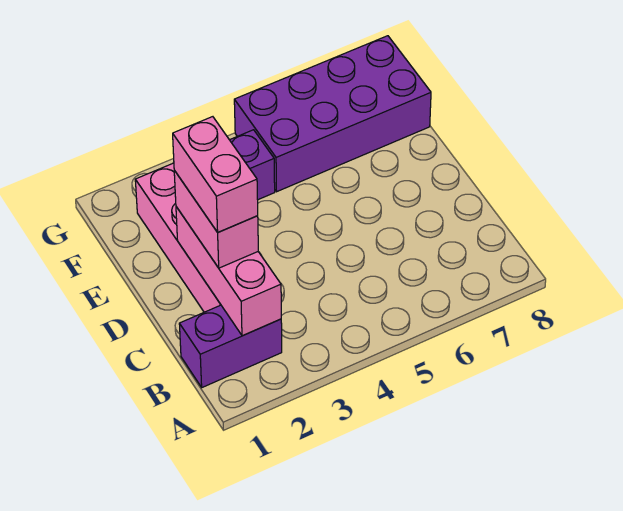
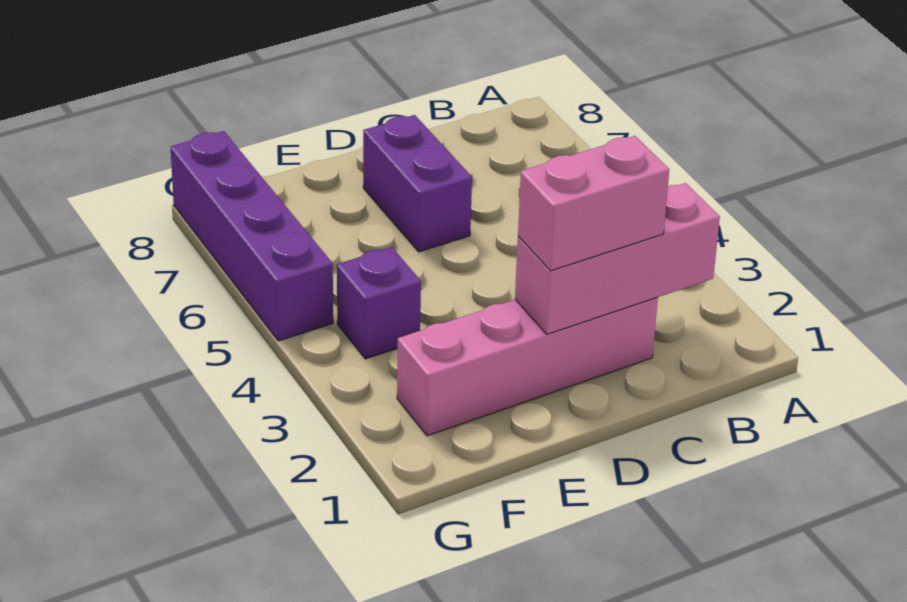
purple brick B1:B2 level 1 -> purple brick D6:D7 level 1
pink brick C2:D2 level 4 -> none
purple brick F5:G8 level 1 -> purple brick G5:G8 level 1

